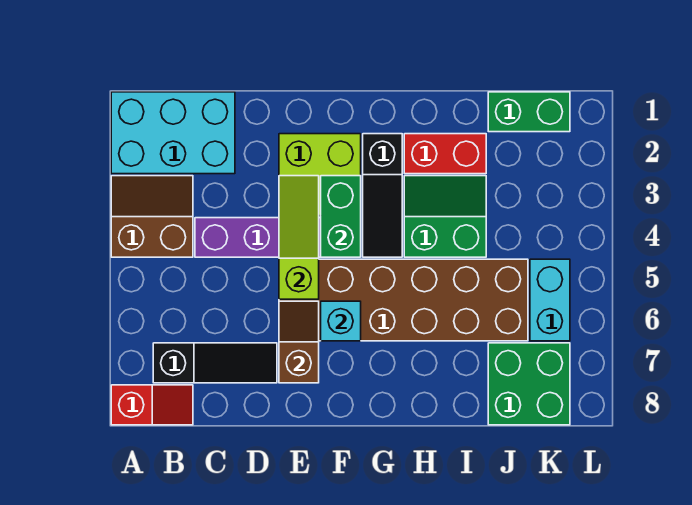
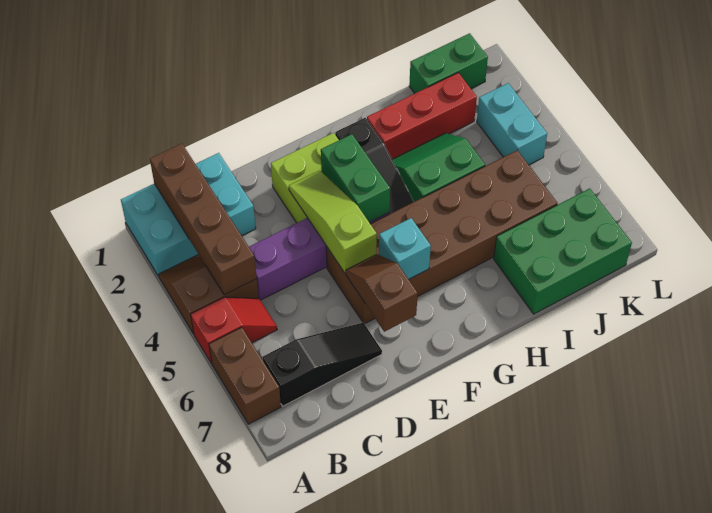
none -> brown brick A6:A7 level 1
red slope A8:B8 level 1 top A -> red slope A5:B5 level 1 top A
none -> brown brick B1:B4 level 2
red brick H2:I2 level 1 -> red brick H2:J2 level 1
green brick J7:K8 level 1 -> green brick I7:K8 level 1
cyan brick K5:K6 level 1 -> cyan brick K3:K4 level 1

